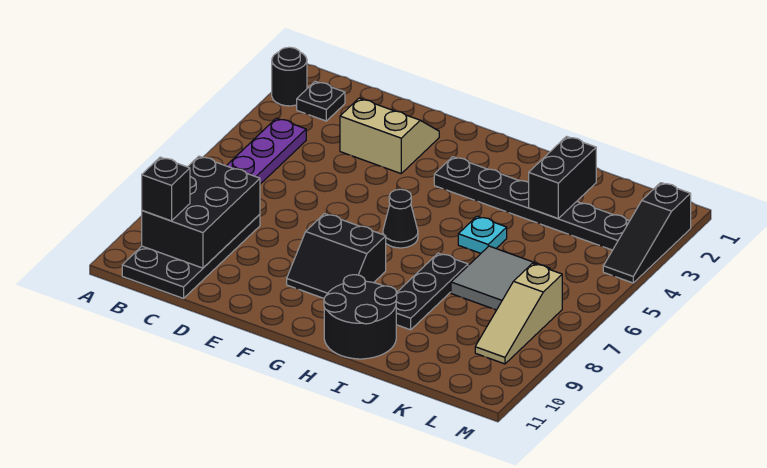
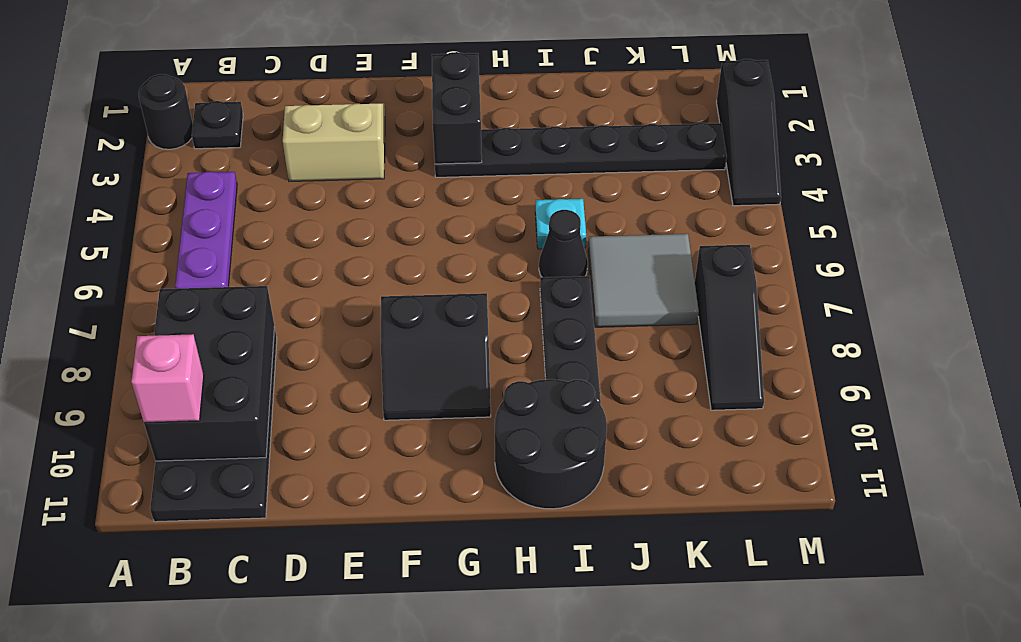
black brick B10 level 3 -> pink brick B10 level 3
black cone G6 level 1 -> black cone I6 level 1
black brick J2:J3 level 2 -> black brick G2:G3 level 2
tan slope L7:L9 level 1 top 7 -> black slope L7:L9 level 1 top 7

